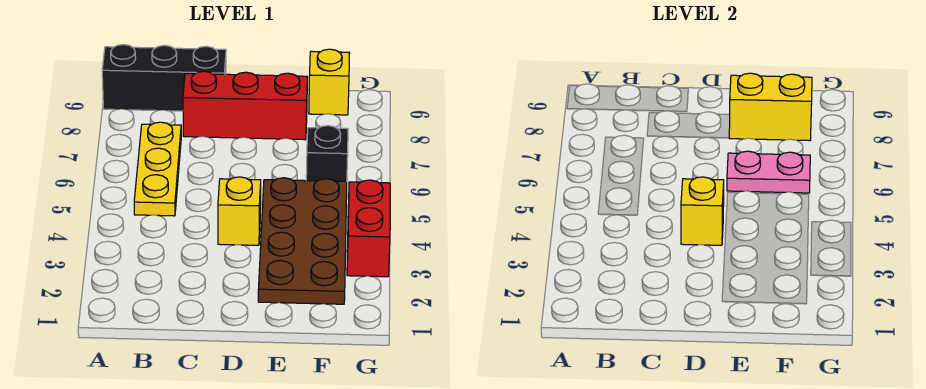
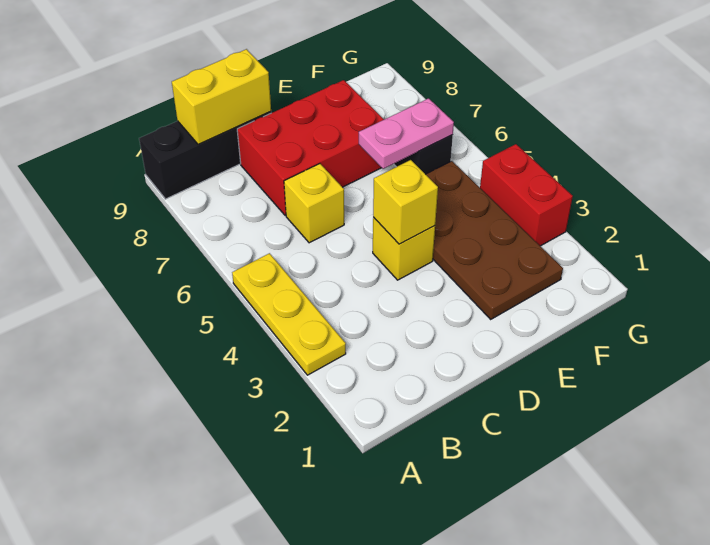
yellow plate B5:B7 level 1 -> yellow plate A3:A5 level 1
red brick C8:E8 level 1 -> red brick C7:E8 level 1
yellow brick E8:F8 level 2 -> yellow brick B9:C9 level 2
yellow brick F9 level 1 -> yellow brick C6 level 1

